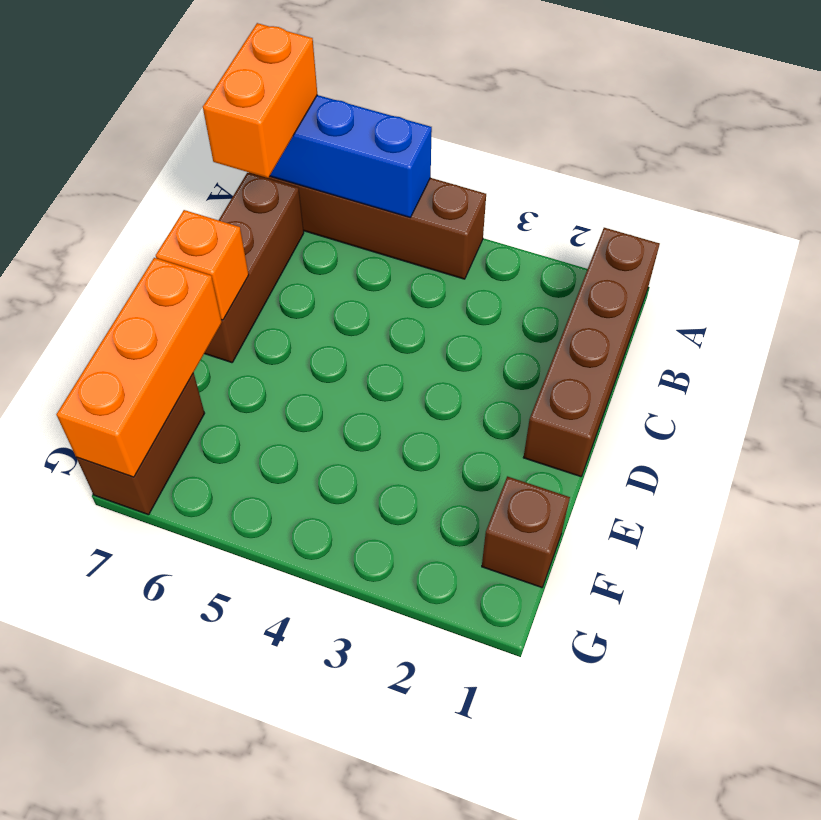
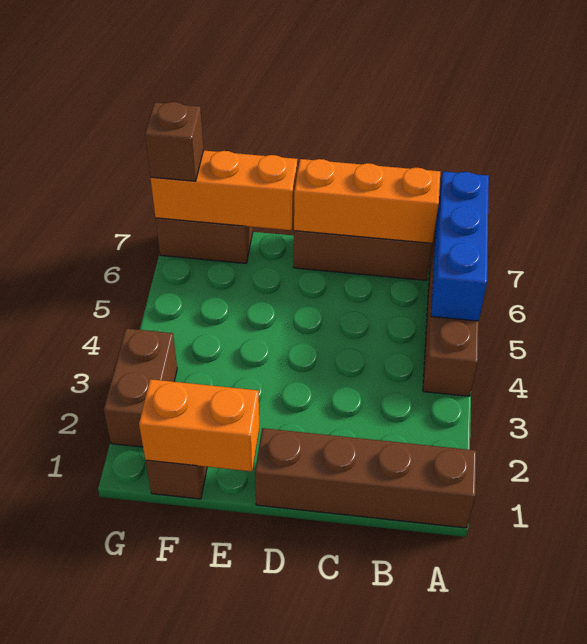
orange brick A7:B7 level 3 -> orange brick E1:F1 level 2
orange brick D7 level 2 -> orange brick B7:D7 level 2
none -> brown brick G2:G3 level 1
none -> brown brick G7 level 3

